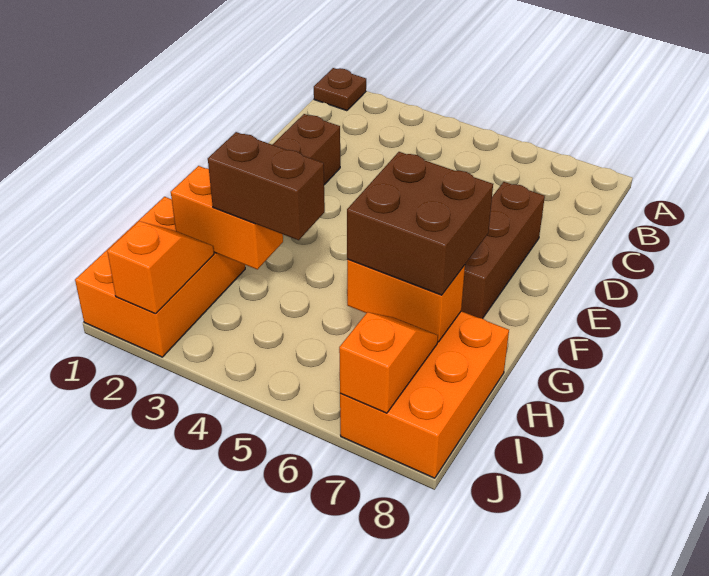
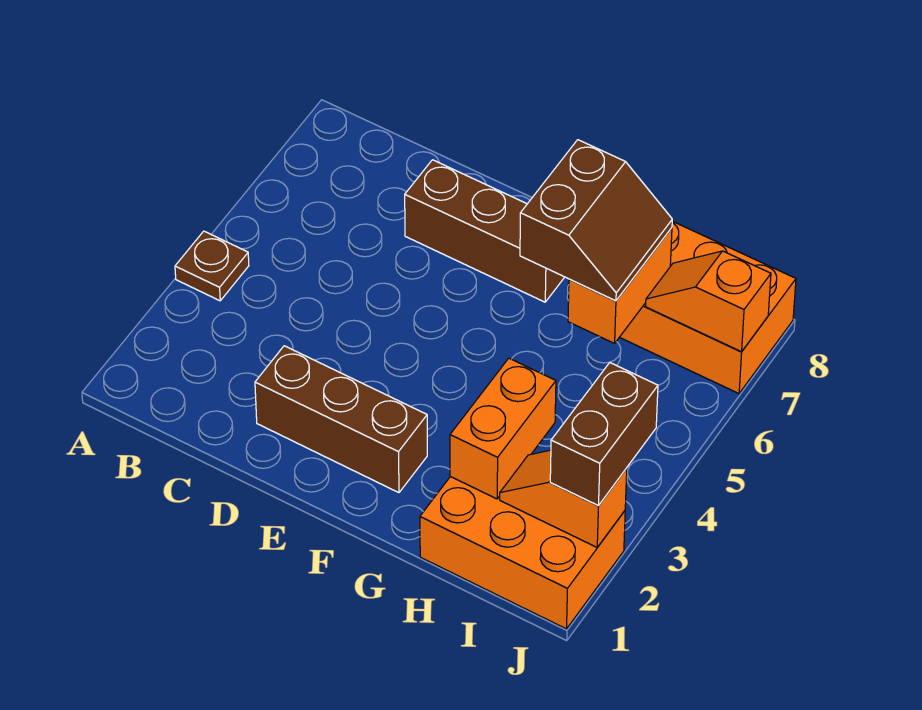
brown plate A1 level 1 -> brown plate A4 level 1
brown brick G6:H7 level 3 -> brown slope G6:H7 level 3 top G
brown brick H3:H4 level 3 -> brown brick J2:J3 level 3

